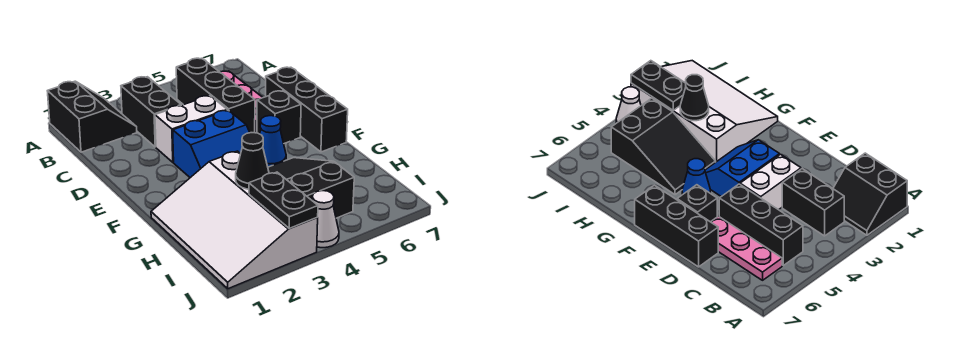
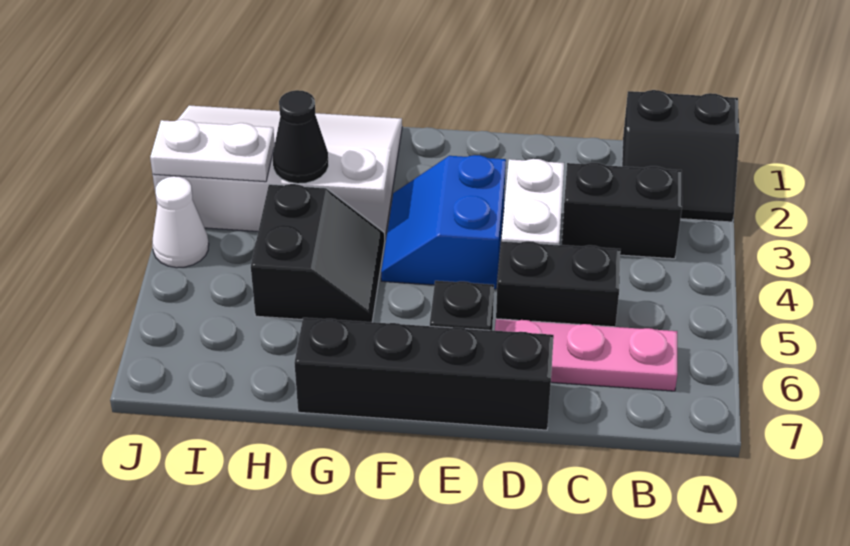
black brick B5:D5 level 1 -> black brick C5:D5 level 1
black brick D7:F7 level 1 -> black brick D7:G7 level 1
blue cone F5 level 1 -> none
black slope G4:I5 level 1 top I -> black slope G4:H5 level 1 top H
black plate I3:J3 level 2 -> white plate I3:J3 level 2

